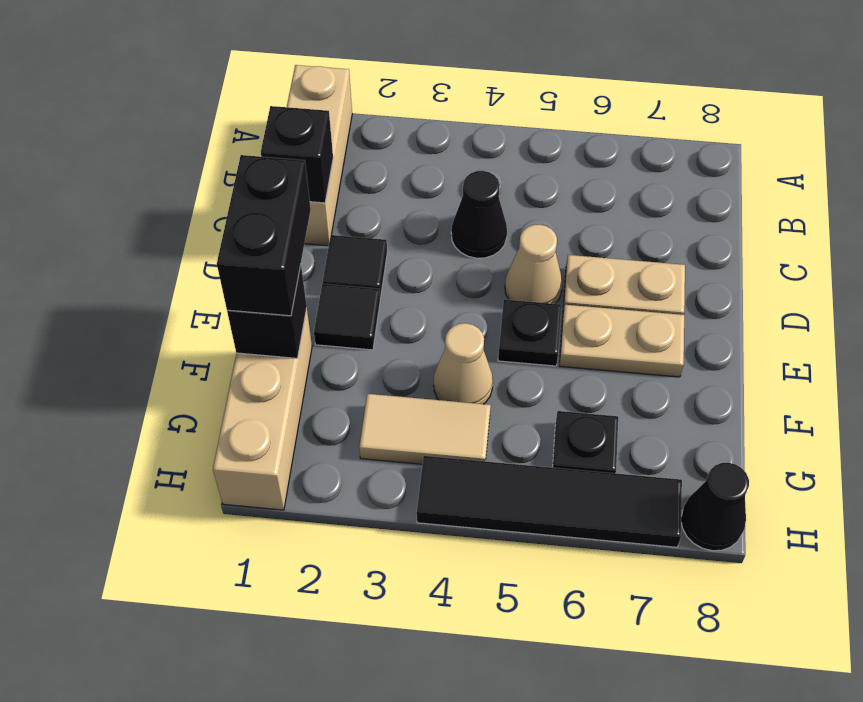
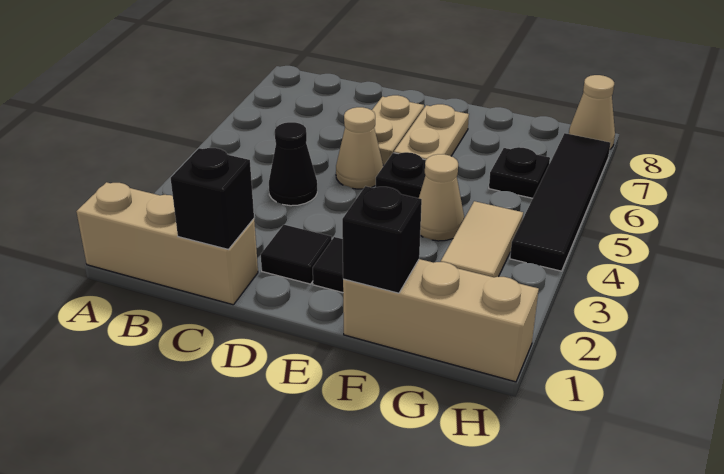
black brick E1:F1 level 3 -> none
black cone H8 level 1 -> tan cone H8 level 1

